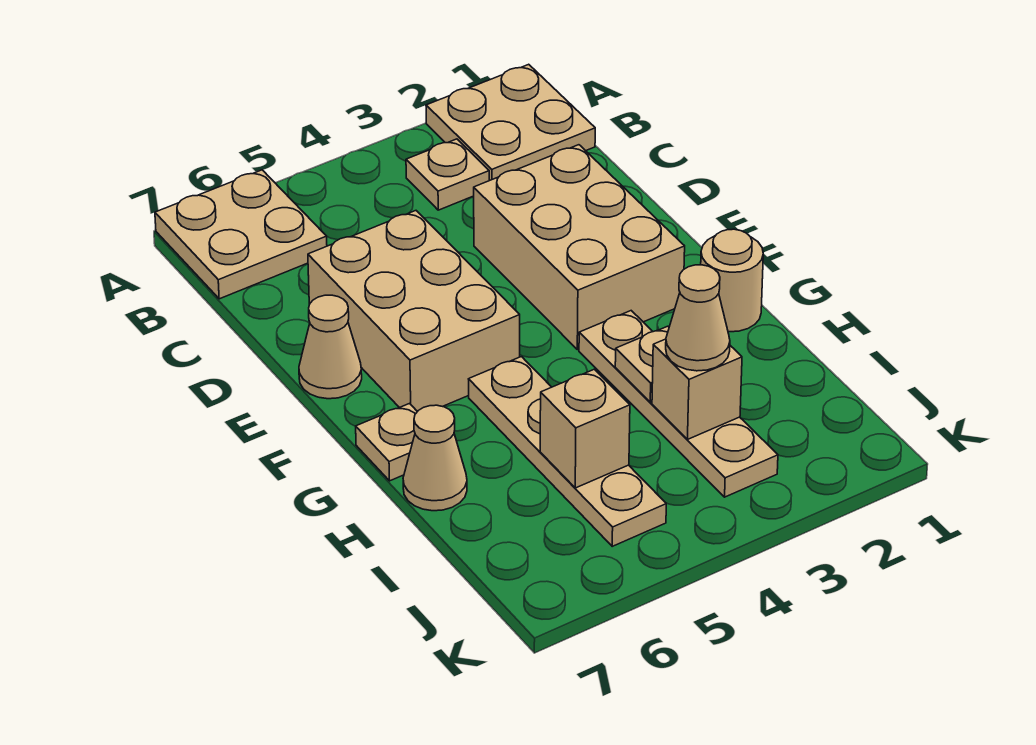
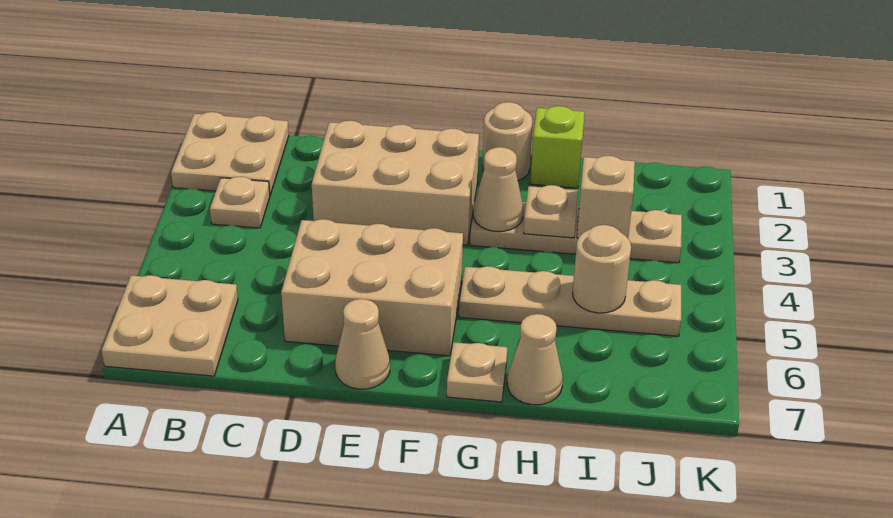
none -> lime brick H1 level 1
tan cone I3 level 3 -> tan cone G3 level 2
tan brick I5 level 2 -> tan round brick I5 level 2

